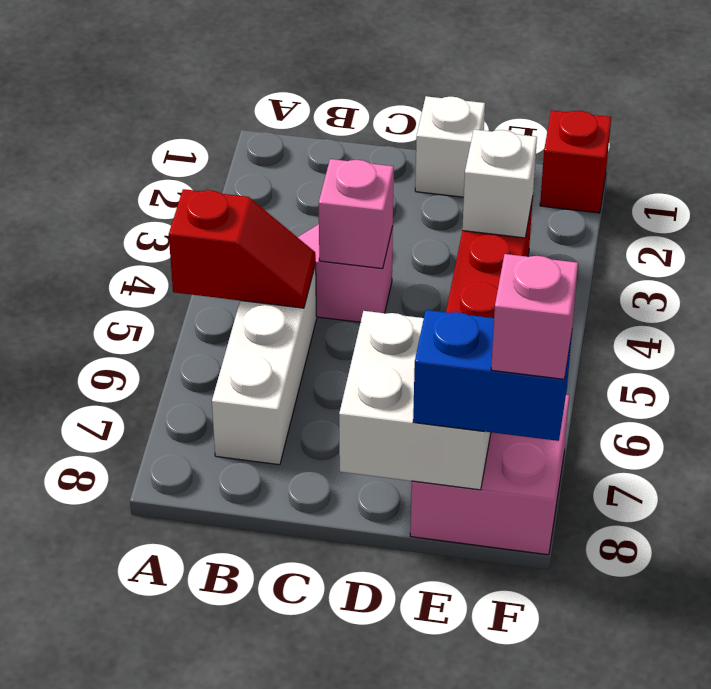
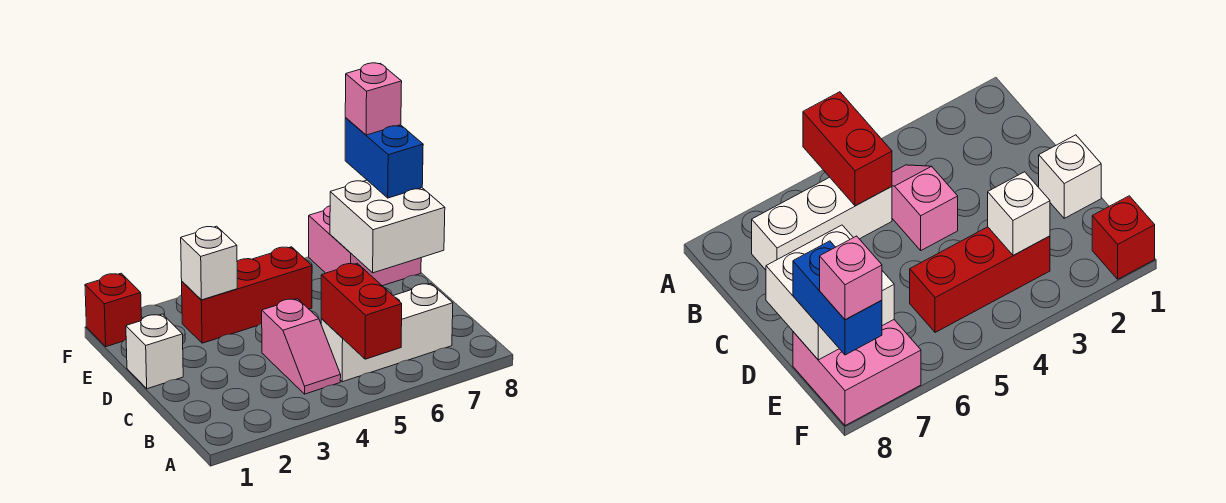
red slope A5:B5 level 2 top A -> red brick A5:B5 level 2
pink brick C4 level 2 -> none

